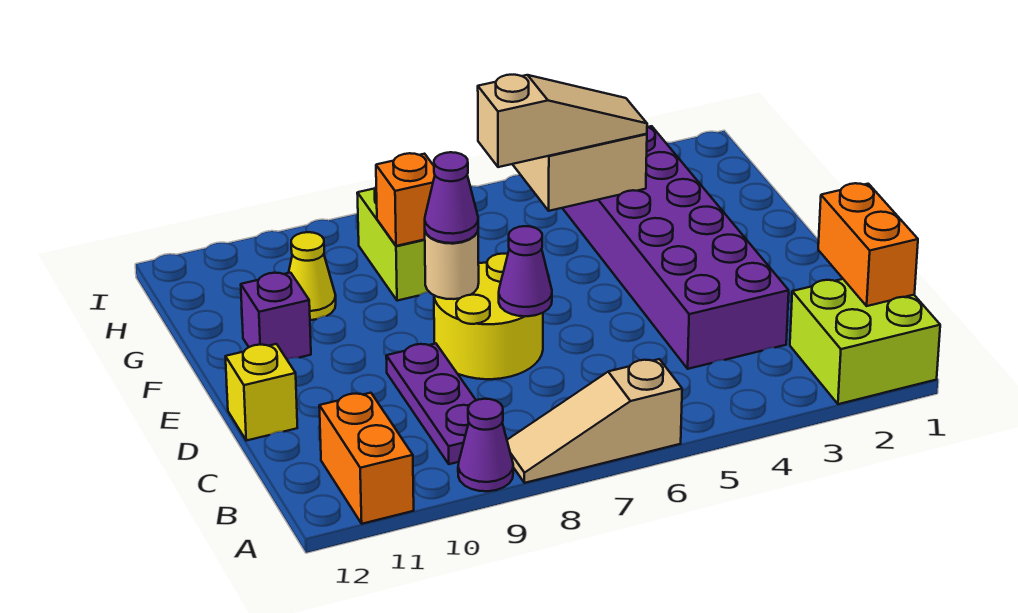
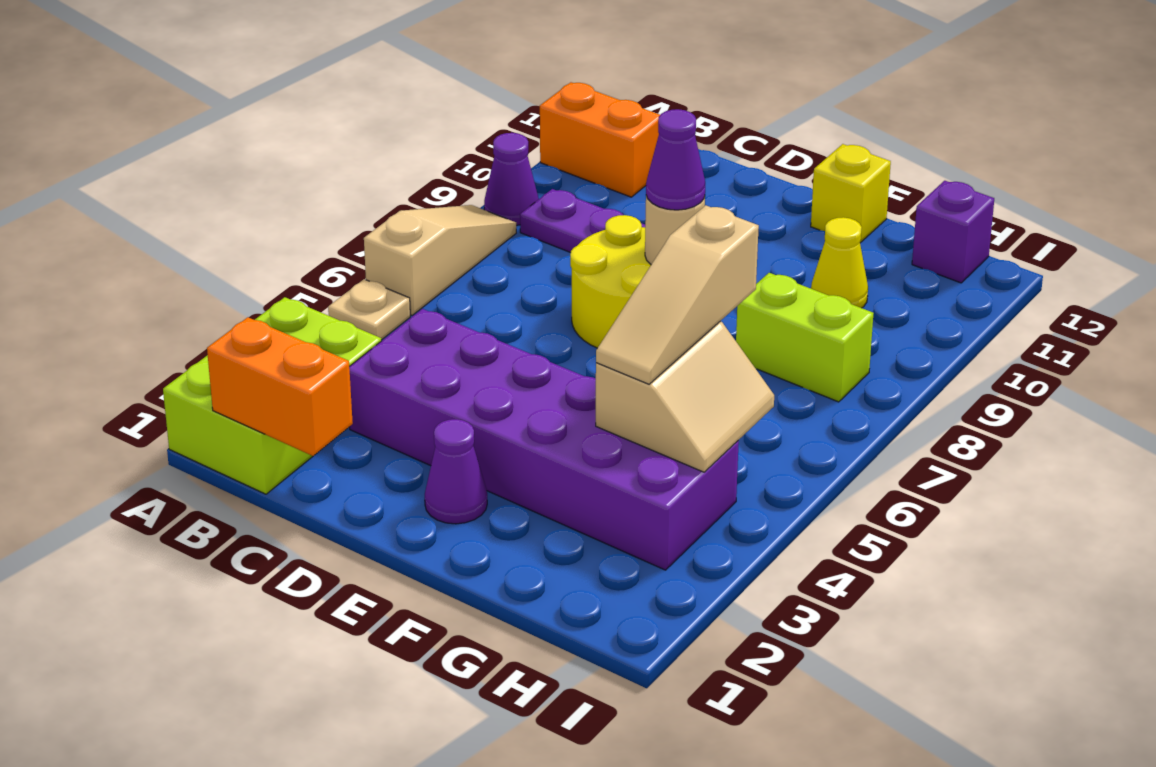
lime brick A1:B2 level 1 -> lime brick A1:B3 level 1
none -> tan plate A5 level 1
purple cone D7 level 2 -> purple cone E2 level 1
yellow brick D12 level 1 -> yellow brick F12 level 1
purple brick F11 level 1 -> purple brick H12 level 1
orange brick G8 level 2 -> none

